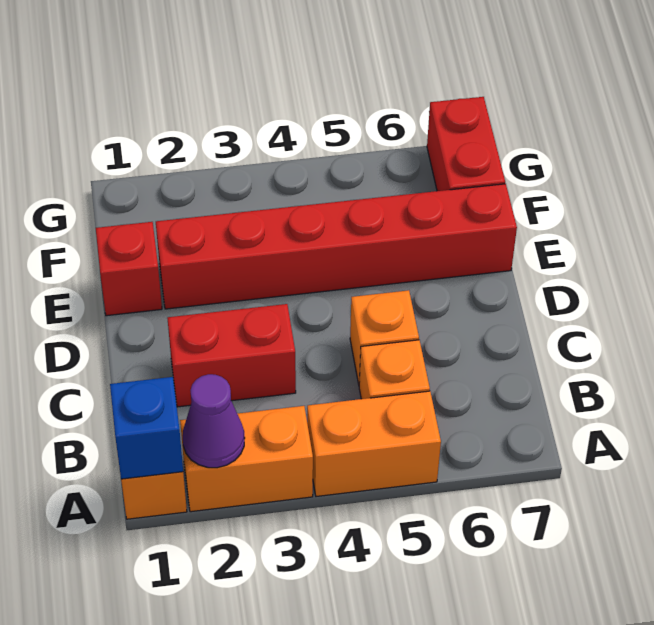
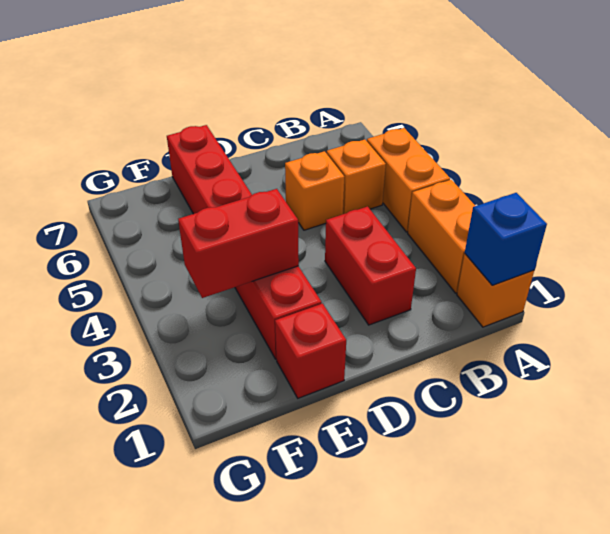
purple cone A2 level 2 -> none
red brick F7:G7 level 1 -> red brick E3:F3 level 2

